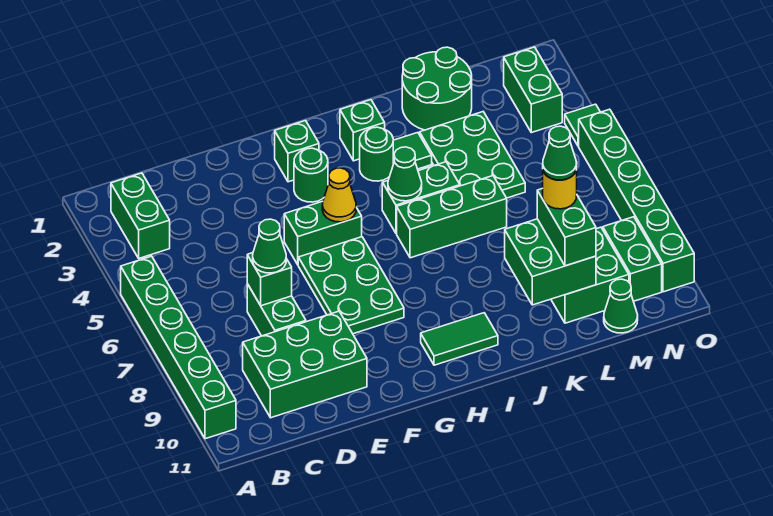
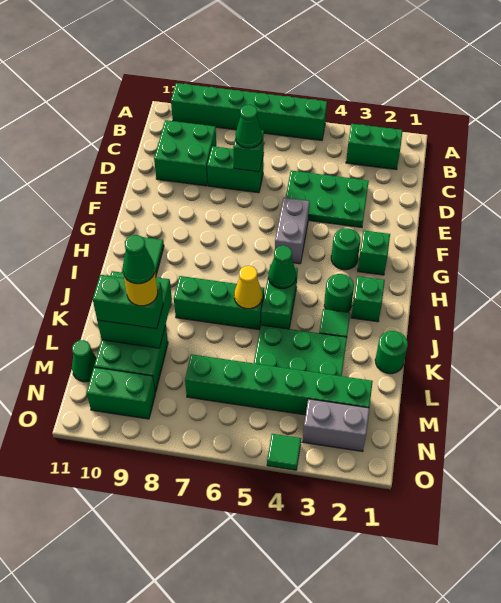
green brick C9:E10 level 1 -> green brick C9:D10 level 1
green brick F5:G5 level 1 -> grey brick F5:G5 level 1
green plate F6:G8 level 1 -> green plate D3:E5 level 1
yellow cone G5 level 2 -> yellow cone J6 level 2
green brick I6:K6 level 1 -> green brick J6:J8 level 1
green round brick K1:L2 level 1 -> green round brick K1 level 1
green brick N2:N3 level 1 -> grey brick N2:N3 level 1
green brick O5:O10 level 1 -> green brick M2:M7 level 1

